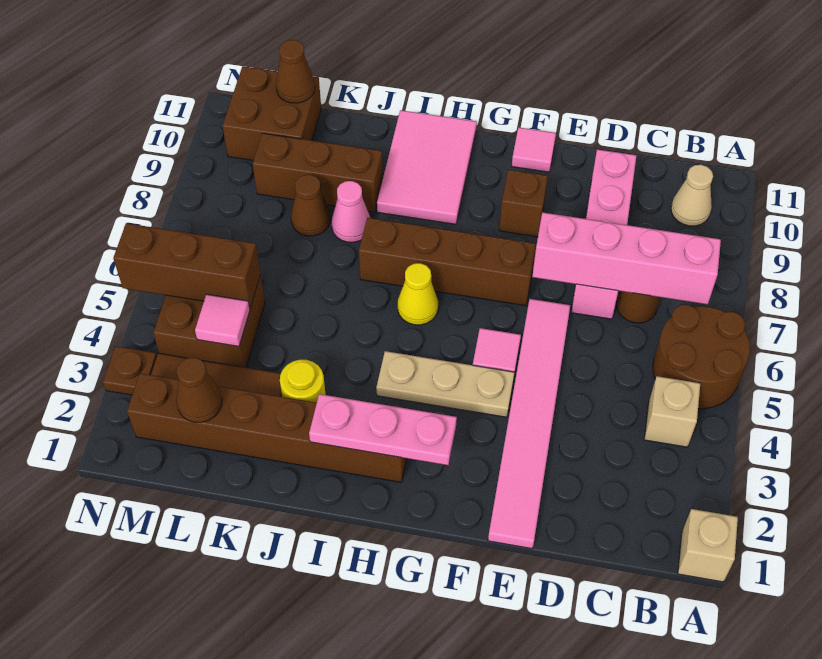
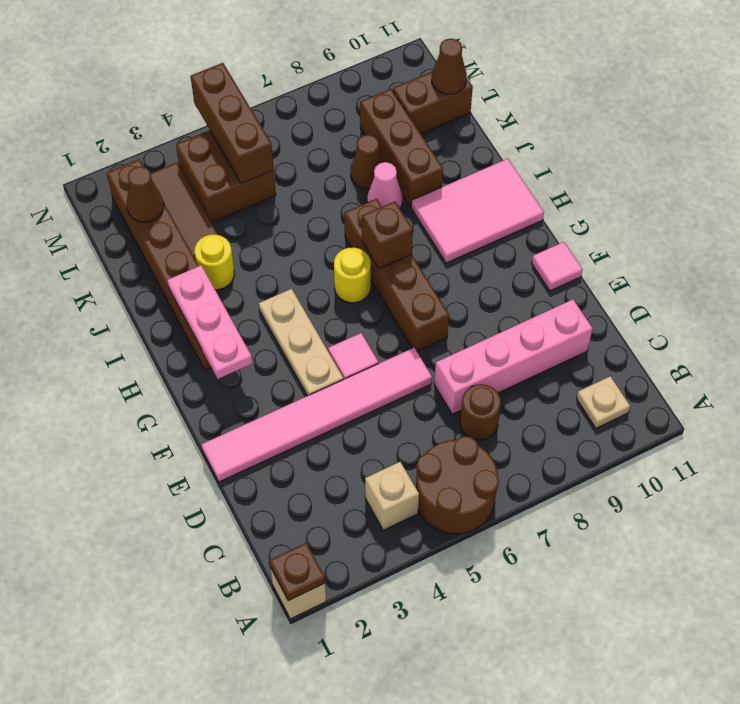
pink brick B7:E7 level 2 -> none
tan cone B10 level 1 -> tan plate B10 level 1
brown brick F9 level 1 -> brown brick H7 level 2
yellow cone H6 level 1 -> yellow round brick H6 level 1
pink tile L4 level 2 -> none
brown brick L10:M11 level 1 -> brown brick L10:L11 level 1
brown plate N3 level 1 -> brown plate A1 level 2

